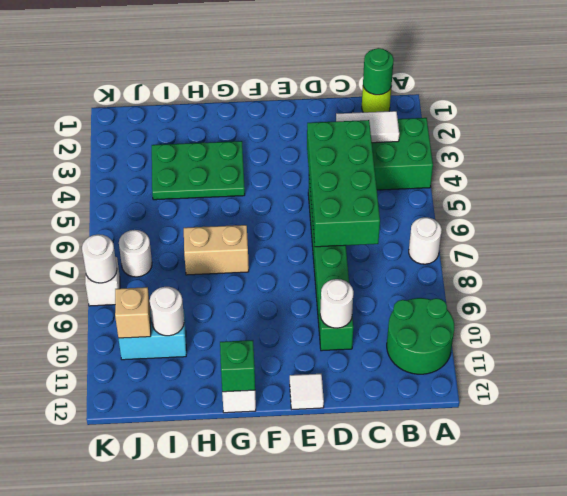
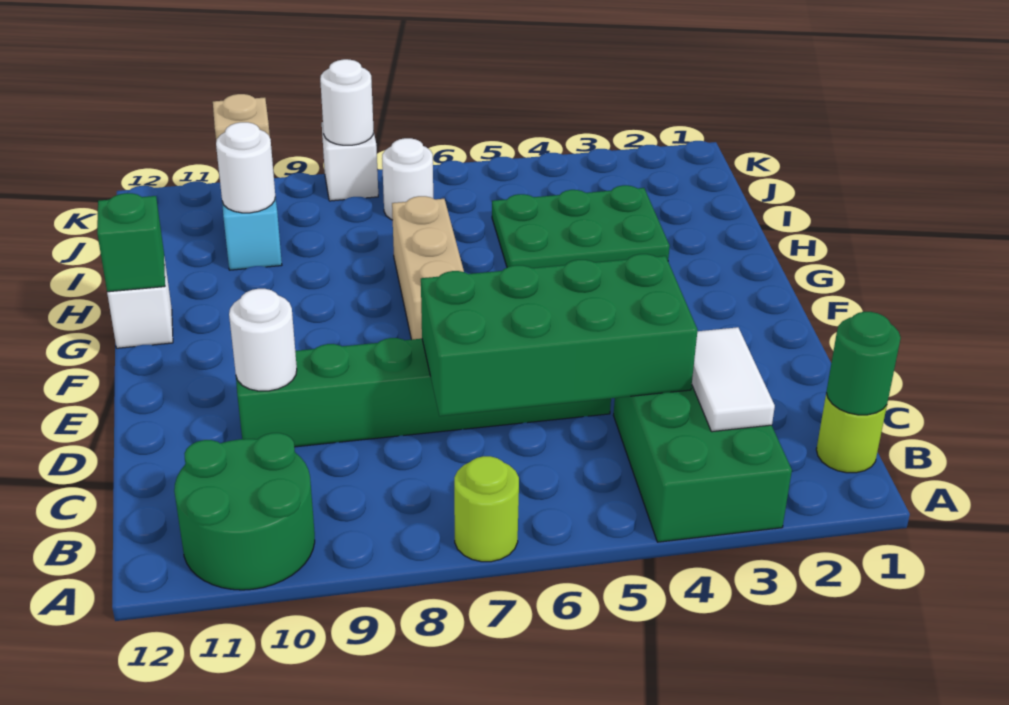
white round brick A7 level 1 -> lime round brick A7 level 1
white tile E12 level 1 -> none
green plate G3:I4 level 1 -> green plate H3:I5 level 1
tan brick G7:H7 level 1 -> tan brick F7:H7 level 1

